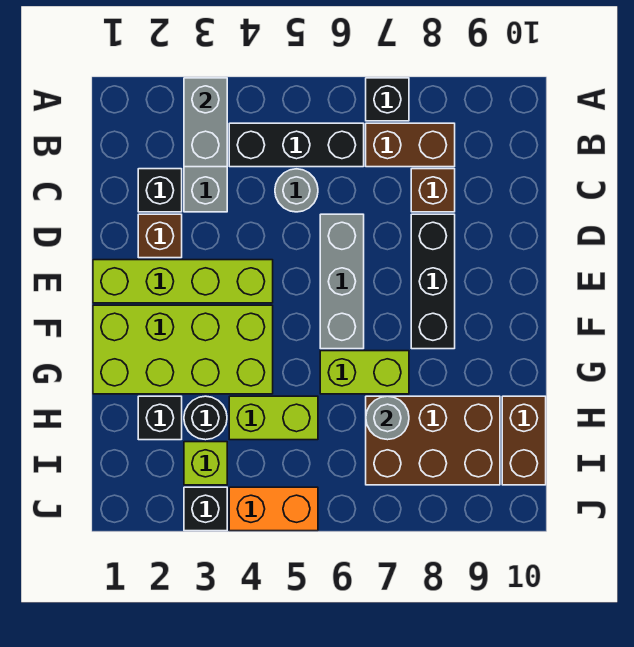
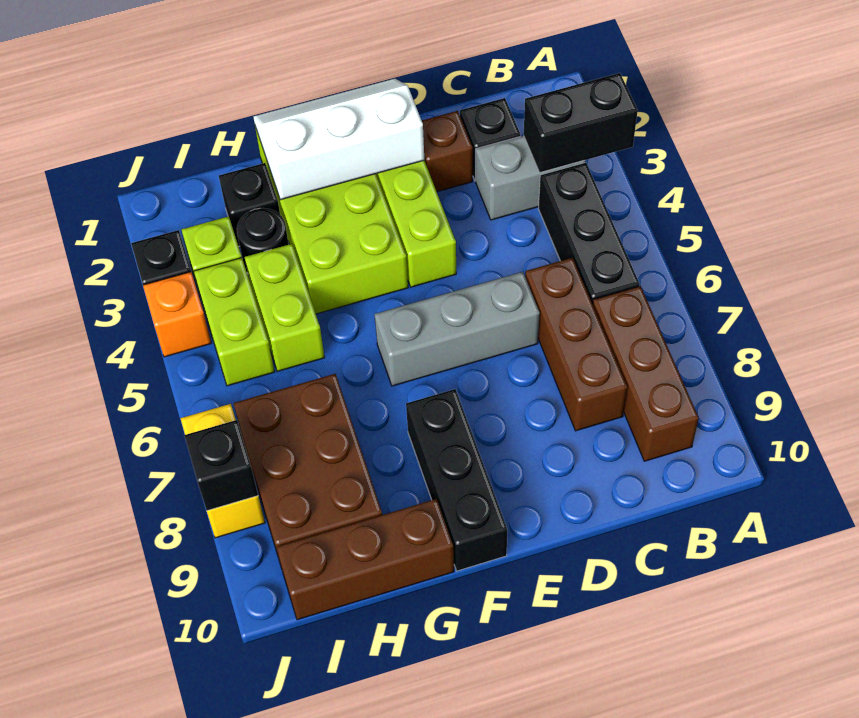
grey brick A3:B3 level 2 -> black brick A3:B3 level 2
black brick A7 level 1 -> black brick J8 level 2
brown brick B7:B8 level 1 -> brown brick B7:B9 level 1
grey round brick C5 level 1 -> none
brown brick C8 level 1 -> brown brick C6:C8 level 1
black brick D8:F8 level 1 -> black brick F8:F10 level 1
none -> white slope E1:G2 level 2 top 2
lime brick G6:G7 level 1 -> lime brick I4:I5 level 1
grey round brick H7 level 2 -> none
brown brick H10:I10 level 1 -> brown brick G10:I10 level 1
orange brick J4:J5 level 1 -> orange brick J4 level 1
none -> yellow brick J7:J8 level 1

